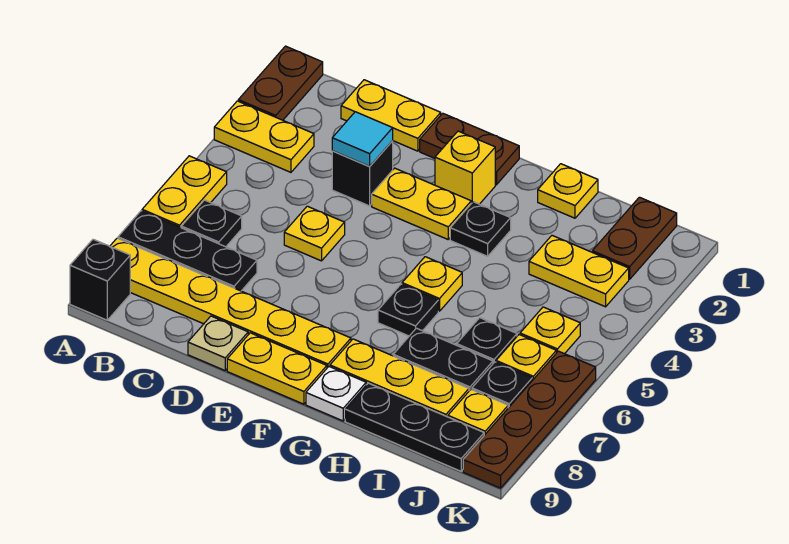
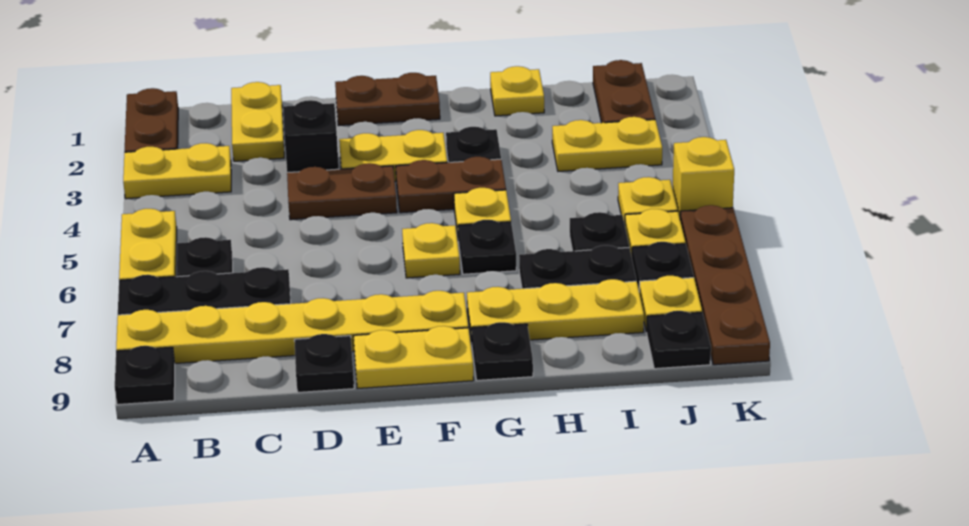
black brick A9 level 1 -> black plate A9 level 1
yellow plate C1:D1 level 1 -> yellow plate C1:C2 level 1
cyan tile D3 level 2 -> none
none -> brown plate D4:E4 level 1
yellow plate D5 level 1 -> yellow plate F6 level 1
tan plate D9 level 1 -> black plate D9 level 1
yellow brick F2 level 1 -> yellow brick K5 level 1
none -> brown plate F4:G4 level 1
white plate G9 level 1 -> black plate G9 level 1
black plate H9:J9 level 1 -> black plate J9 level 1

